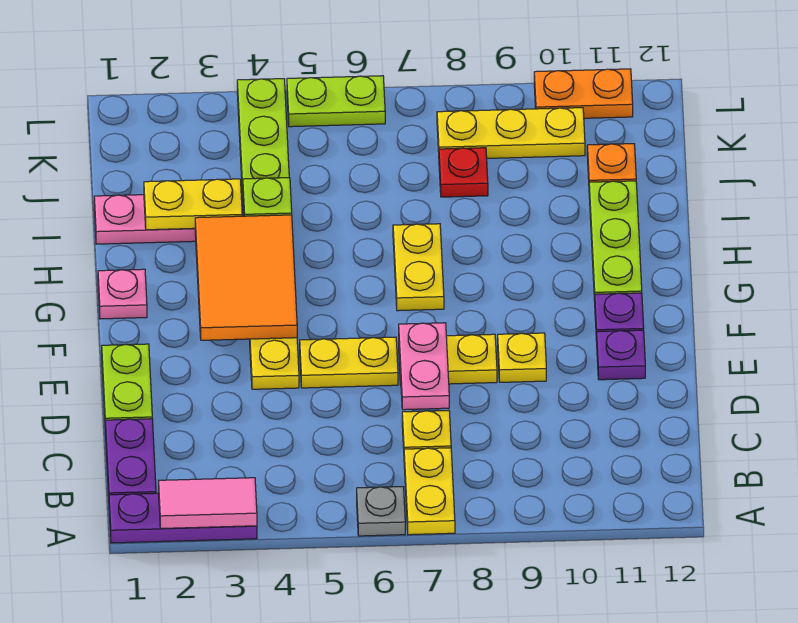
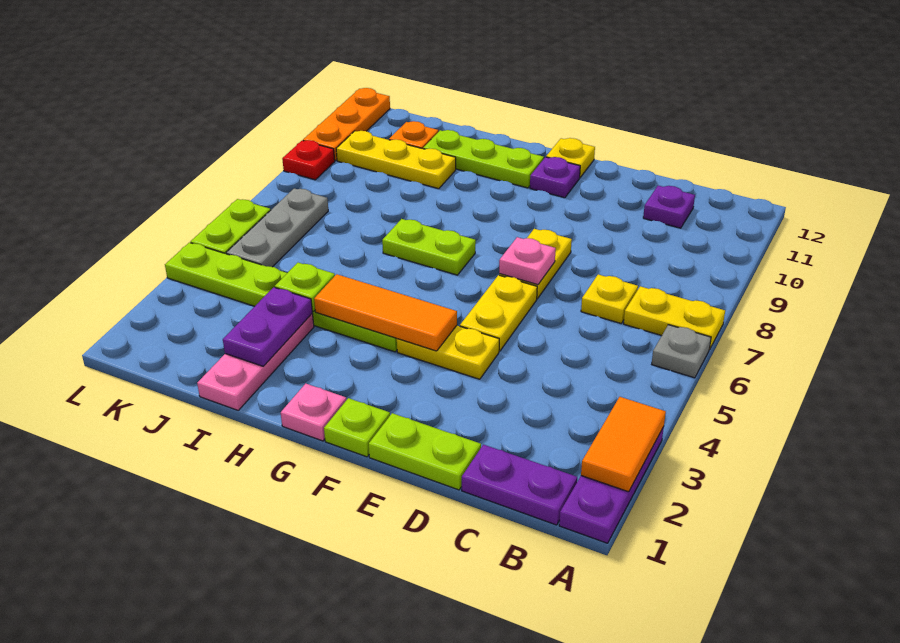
pink tile A2:A3 level 2 -> orange tile A2:A3 level 2
pink plate D7:E7 level 2 -> pink plate E7 level 2
yellow plate E9 level 1 -> yellow plate F12 level 1
purple plate E11 level 1 -> purple plate C11 level 1
none -> lime plate F1 level 1
orange tile F3:H4 level 2 -> orange tile F4:H4 level 2
yellow plate G7:H7 level 1 -> lime plate G7:H7 level 1
yellow plate I2:I3 level 2 -> purple plate I2:I3 level 2
red plate J8 level 1 -> red plate L9 level 1
none -> grey plate K5:K7 level 1
yellow plate K8:K10 level 1 -> yellow plate I10:K10 level 1
orange plate L10:L11 level 1 -> orange plate L10:L12 level 1

